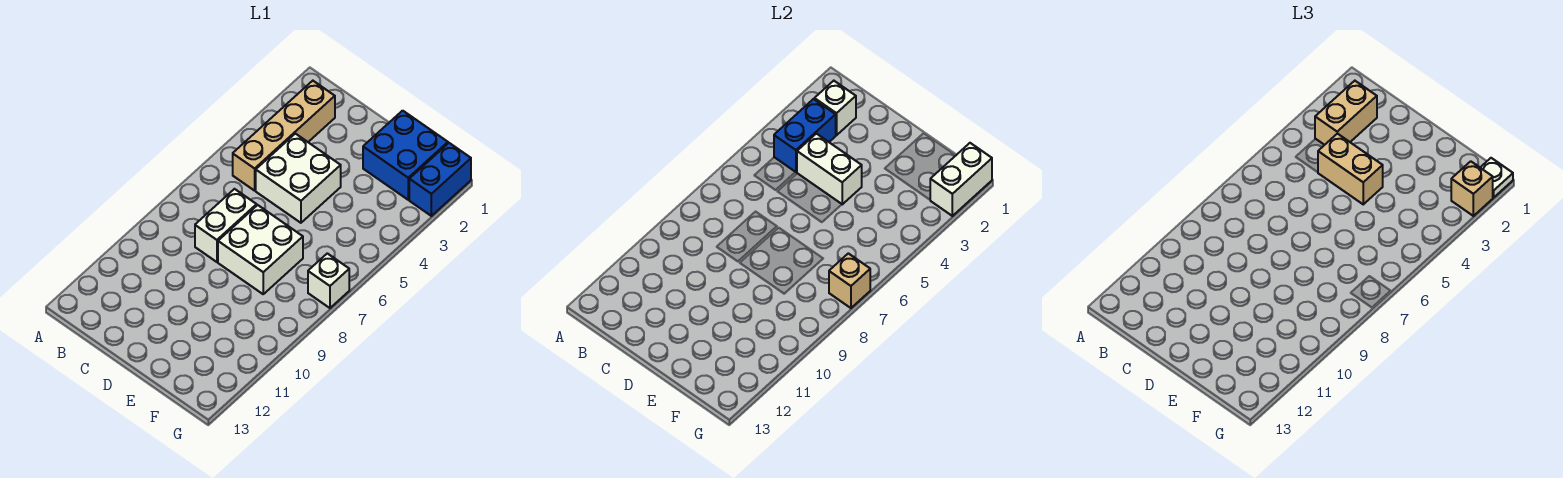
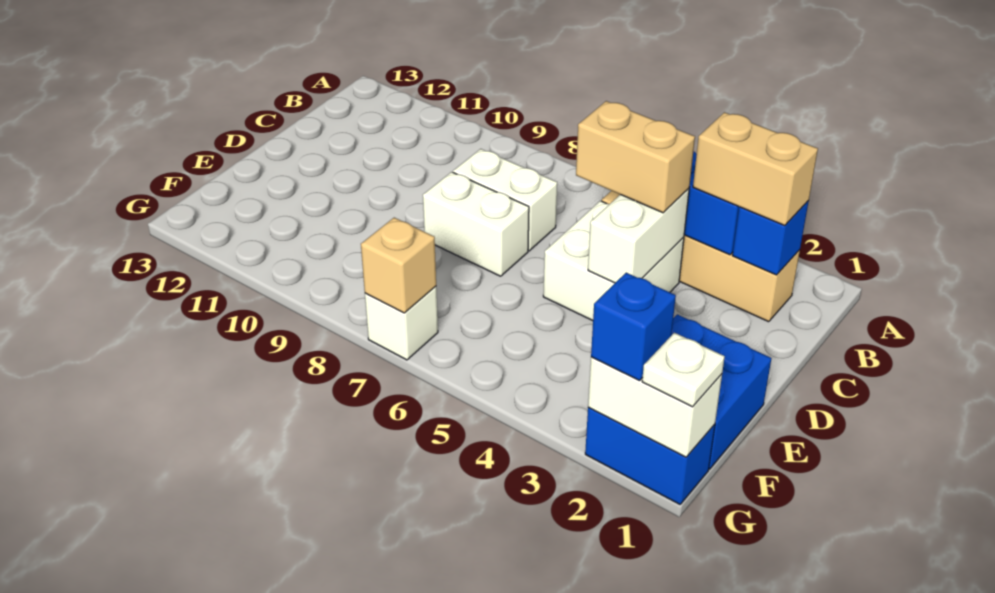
white brick B2 level 2 -> blue brick B2 level 2
tan brick C4:D4 level 3 -> tan brick C4:C5 level 3
white brick D7:E8 level 1 -> white brick D7:D8 level 1
tan brick G2 level 3 -> blue brick G2 level 3

